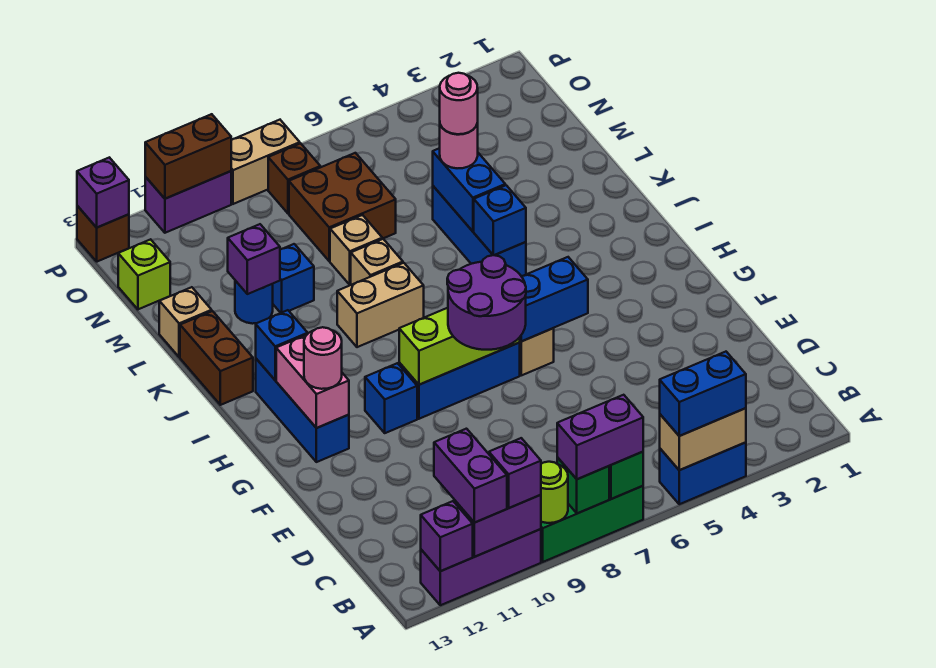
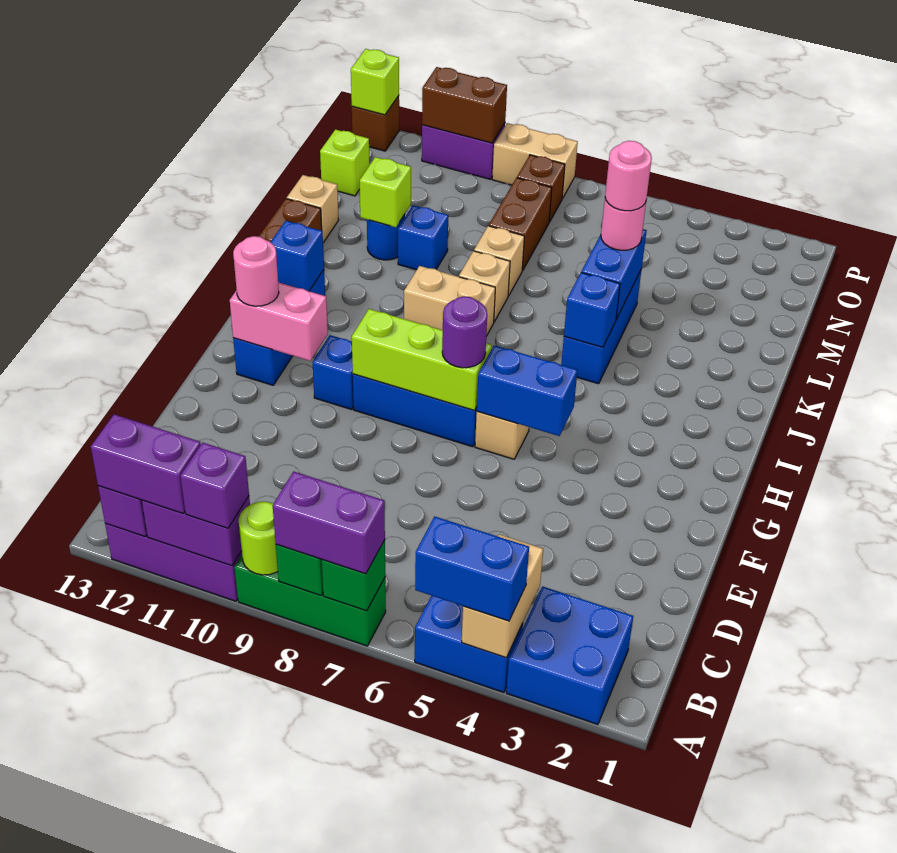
none -> blue brick A2:B3 level 1
tan brick A4:A5 level 2 -> tan brick A4:B4 level 2
purple brick A11:B11 level 3 -> purple brick A11:A12 level 3
purple round brick F7:G8 level 3 -> purple round brick G7 level 3
pink brick G12:H12 level 2 -> pink brick G11:G12 level 2
purple brick L11 level 2 -> lime brick L11 level 2
brown brick M7:N8 level 1 -> brown brick M8:N8 level 1
purple brick P13 level 2 -> lime brick P13 level 2

